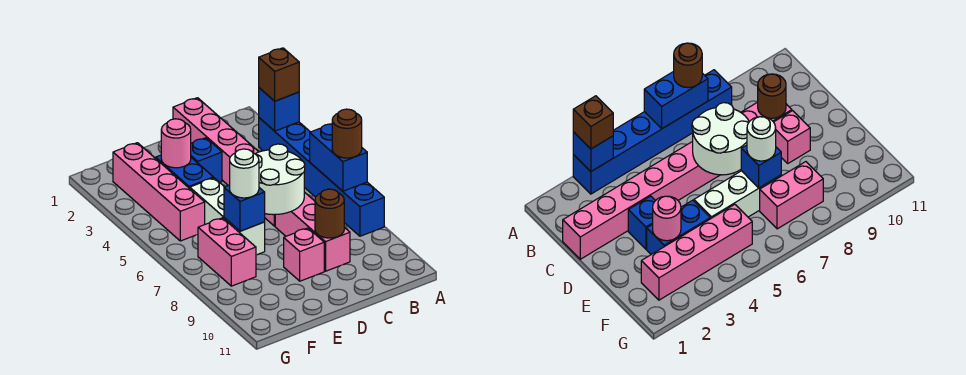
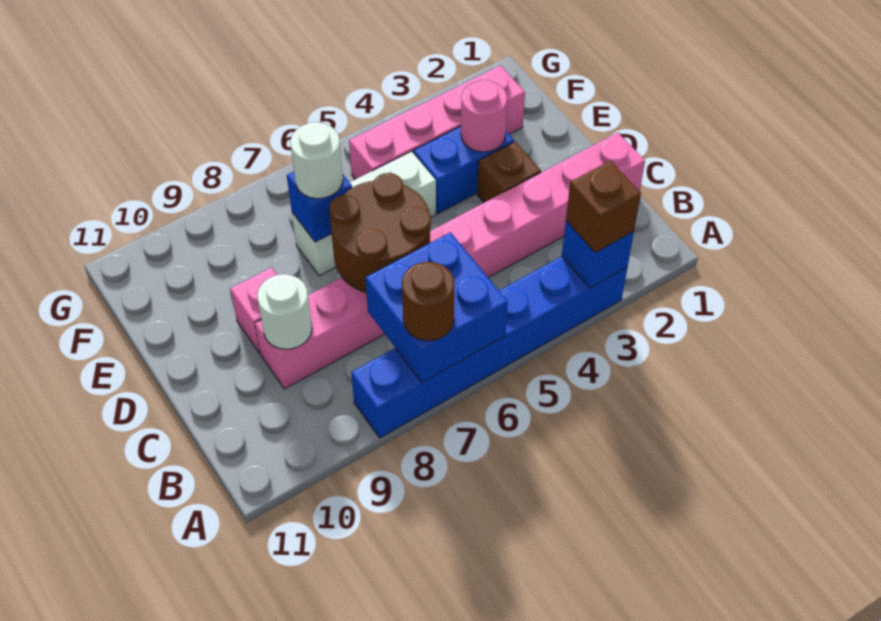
blue brick A6:A7 level 2 -> blue brick A6:B7 level 2
white round brick C6:D7 level 2 -> brown round brick C6:D7 level 2
brown round brick C9 level 2 -> white round brick C9 level 2
blue brick D3 level 1 -> brown brick D3 level 1
pink brick F7:F8 level 1 -> none

